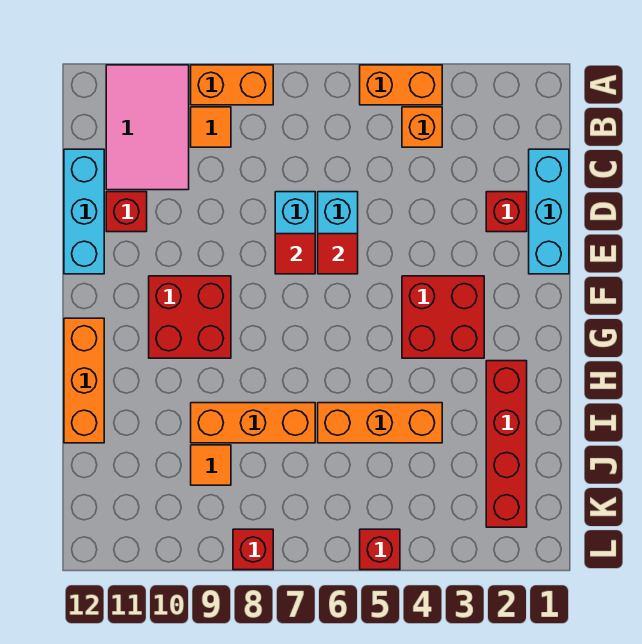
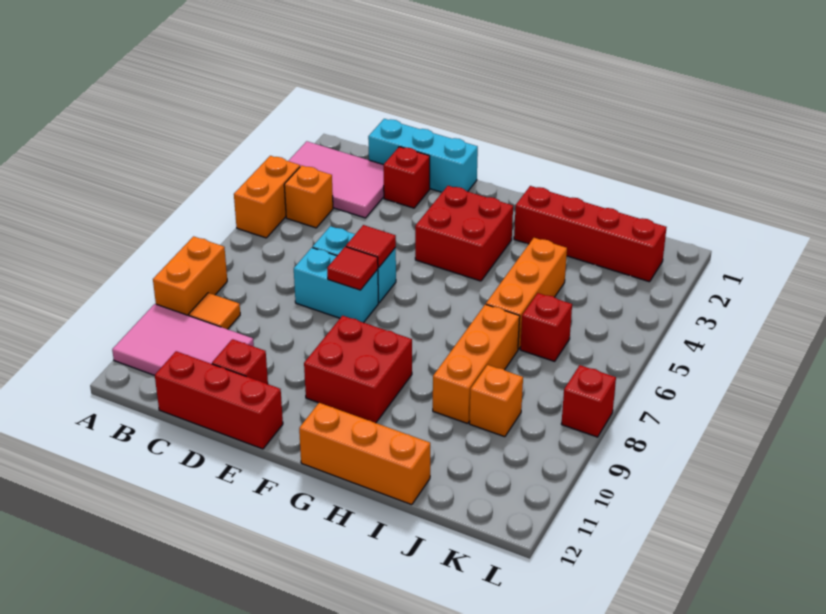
none -> pink tile A2:C3 level 1
cyan brick C12:E12 level 1 -> red brick C12:E12 level 1
orange tile J9 level 1 -> orange brick J9 level 1
red brick L5 level 1 -> red brick J6 level 1

